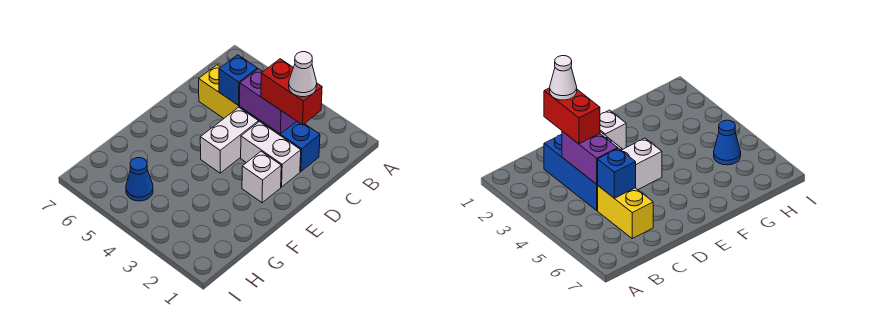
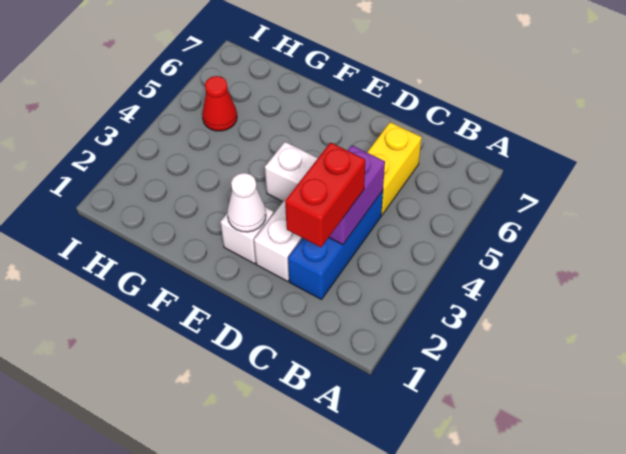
white cone C2 level 4 -> white cone E2 level 2
blue brick C5 level 2 -> none
blue cone H5 level 1 -> red cone H5 level 1

